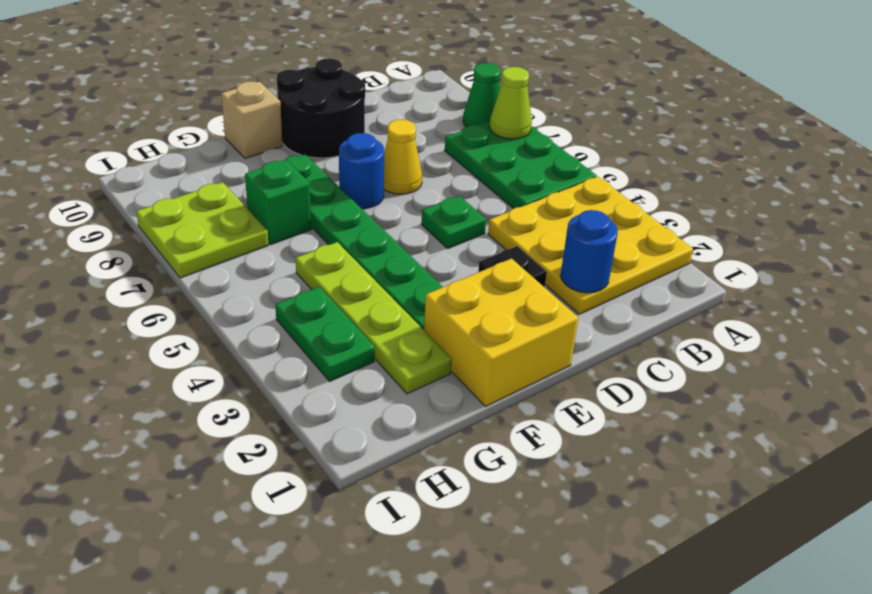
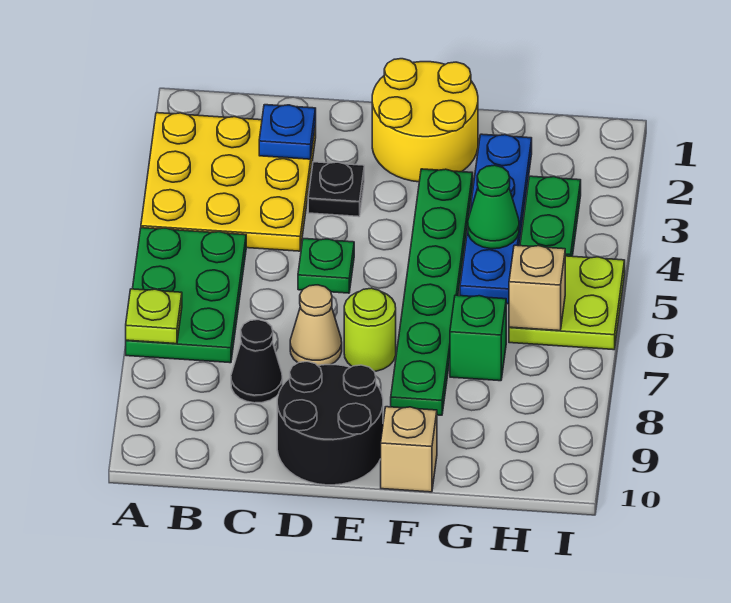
lime cone A7 level 2 -> lime plate A7 level 2
green cone A8 level 1 -> green cone G4 level 2
blue round brick C2 level 2 -> blue plate C2 level 2
none -> black cone C8 level 1
yellow cone D7 level 1 -> tan cone D7 level 1
yellow brick E1:F2 level 1 -> yellow round brick E1:F2 level 1
blue round brick E7 level 1 -> lime round brick E7 level 1
lime plate G2:G5 level 1 -> blue plate G2:G5 level 1
none -> tan brick H6 level 2
lime plate H7:I8 level 1 -> lime plate H5:I6 level 1

